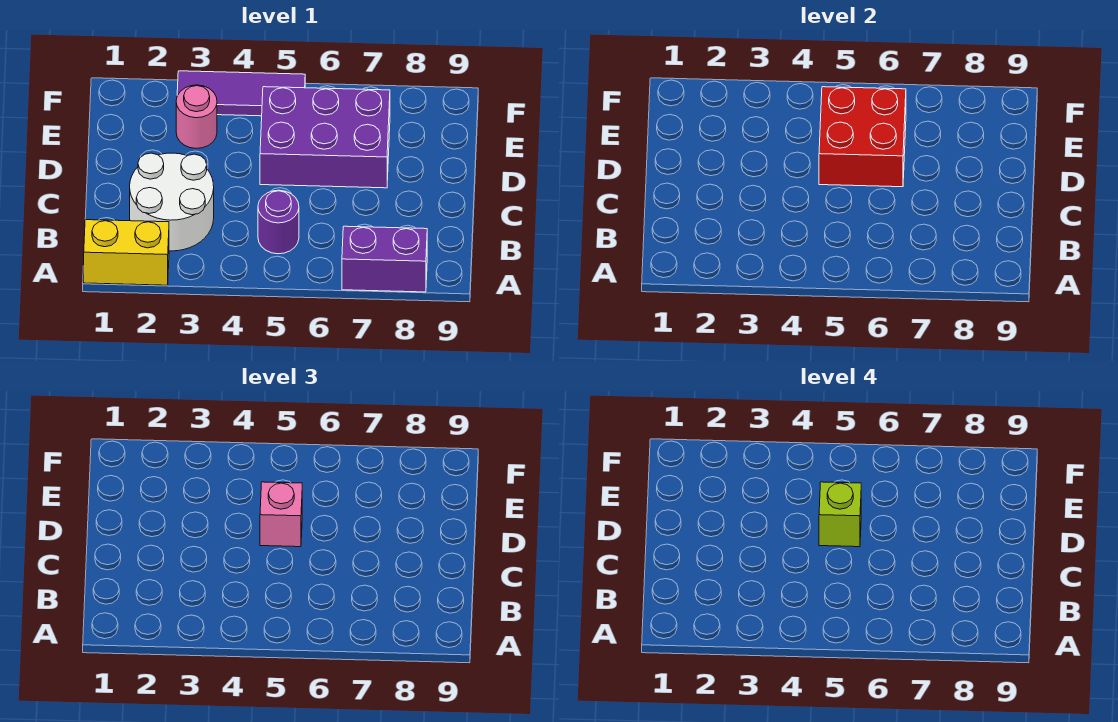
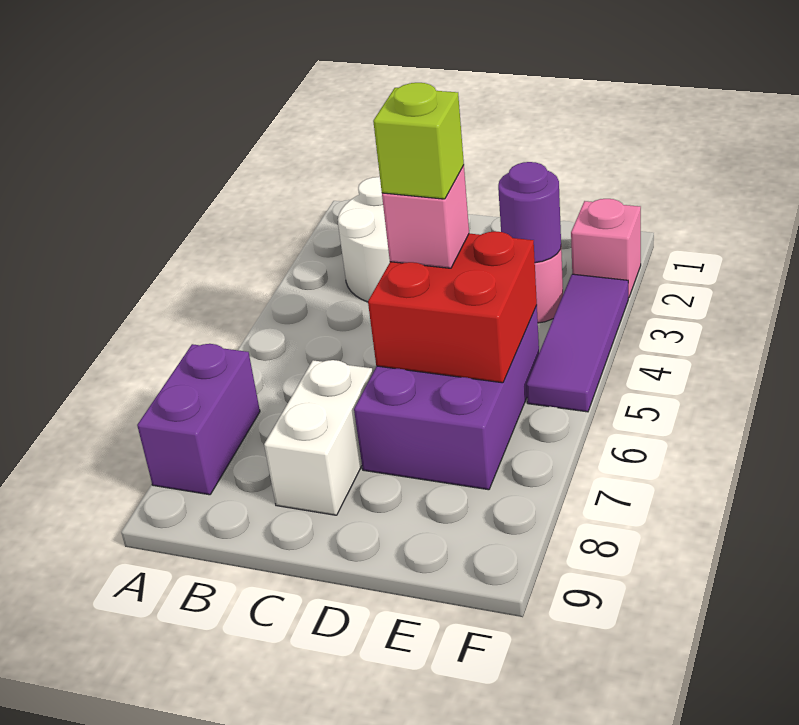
yellow brick A1:A2 level 1 -> none
purple round brick B5 level 1 -> purple round brick E3 level 2
none -> white brick C7:C8 level 1
none -> pink brick F2 level 1

